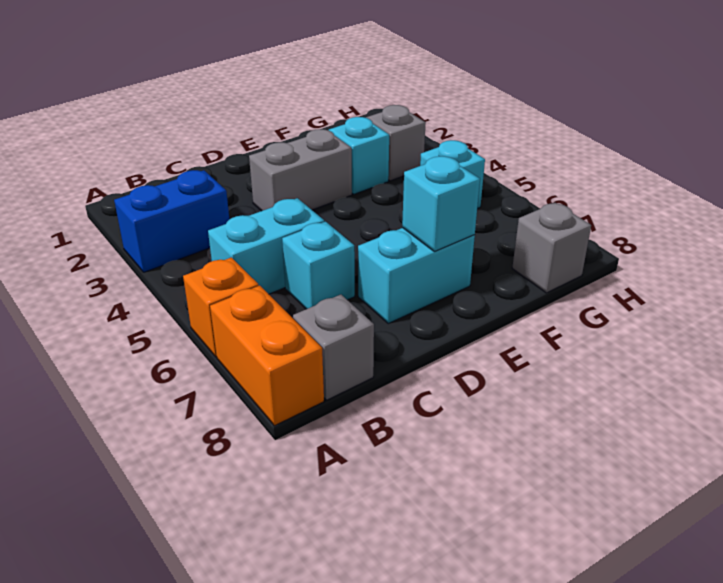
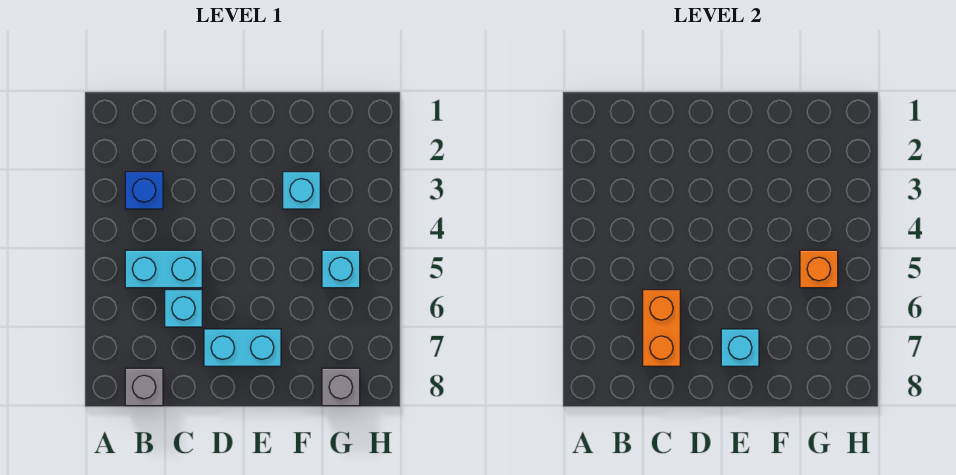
blue brick A3:B3 level 1 -> blue brick B3 level 1
orange brick A6 level 1 -> orange brick G5 level 2
orange brick A7:A8 level 1 -> orange brick C6:C7 level 2
grey brick D3:E3 level 1 -> none
grey brick G3 level 1 -> none

